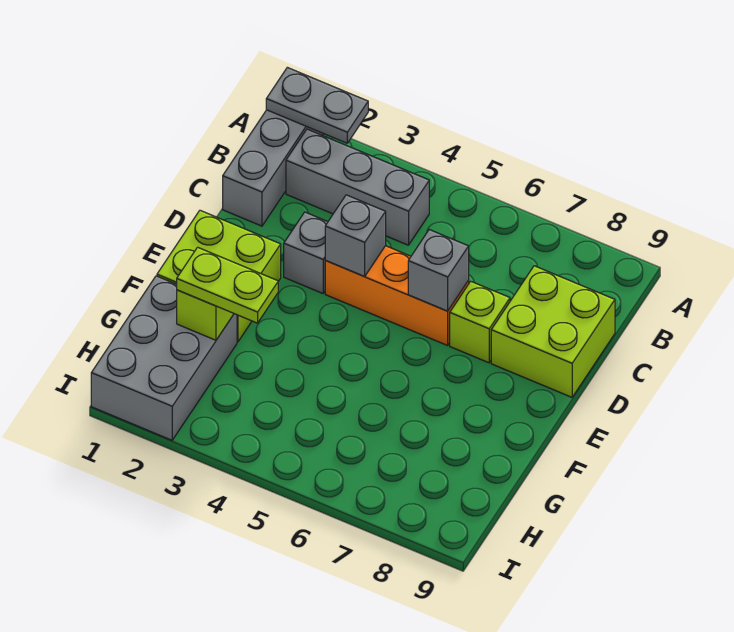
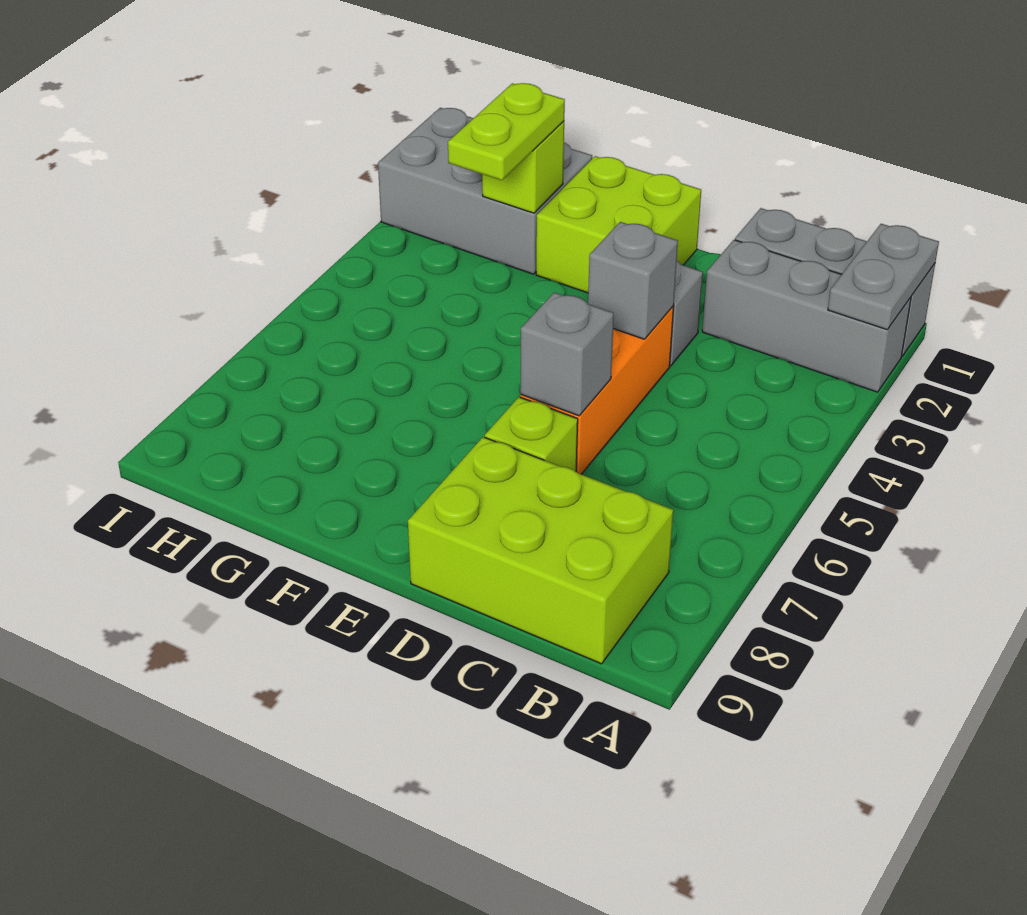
grey brick B2:B4 level 1 -> grey brick A2:C2 level 1
lime brick C8:D9 level 1 -> lime brick B8:D9 level 1

